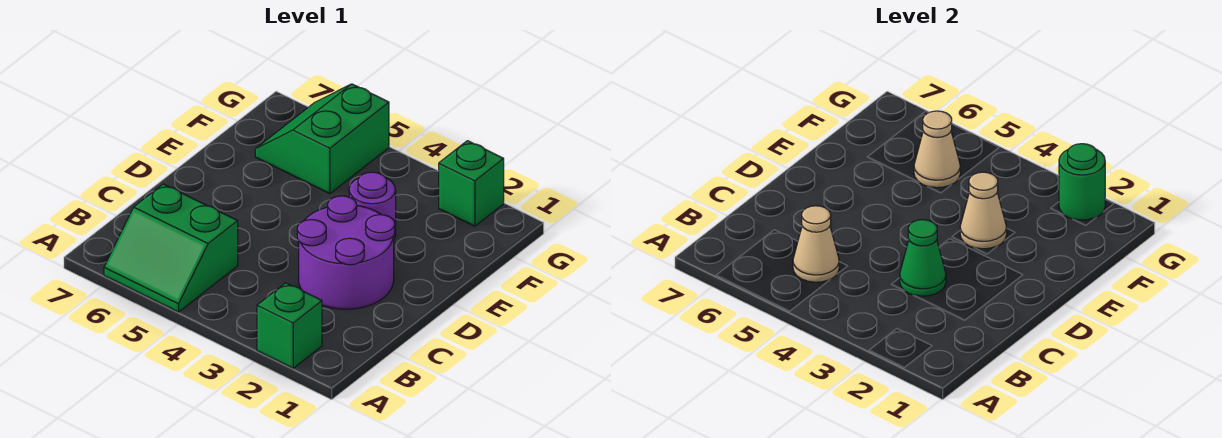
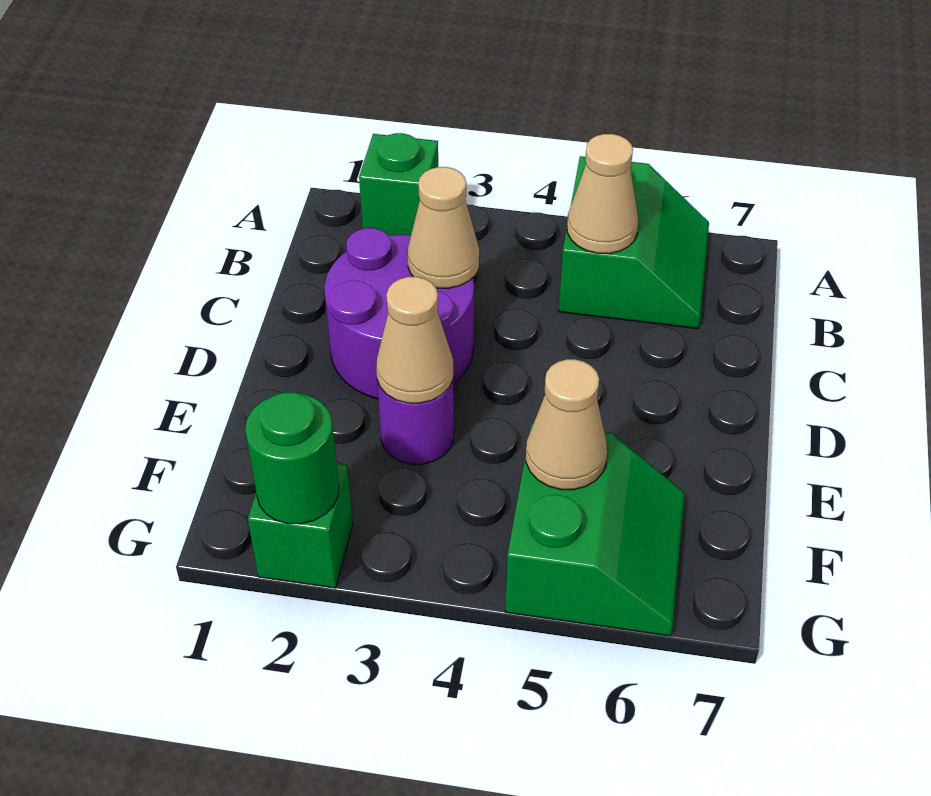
green slope A5:B6 level 1 top B -> green slope A5:B6 level 1 top 5
green cone C3 level 2 -> tan cone C3 level 2

